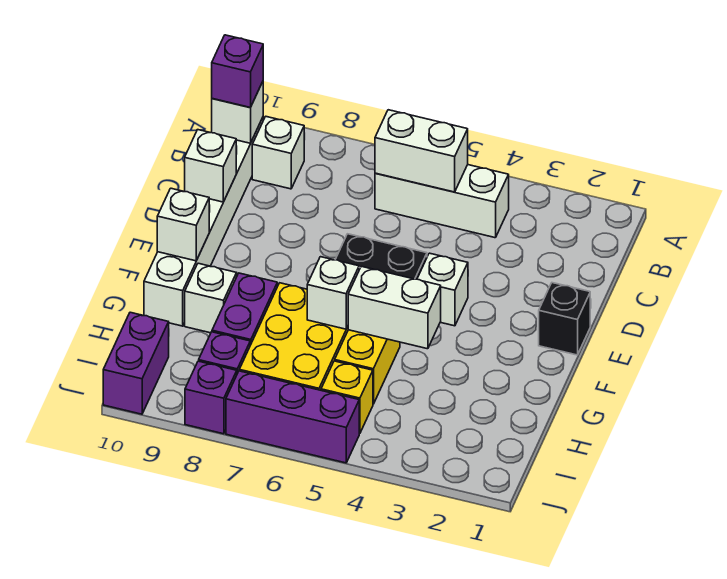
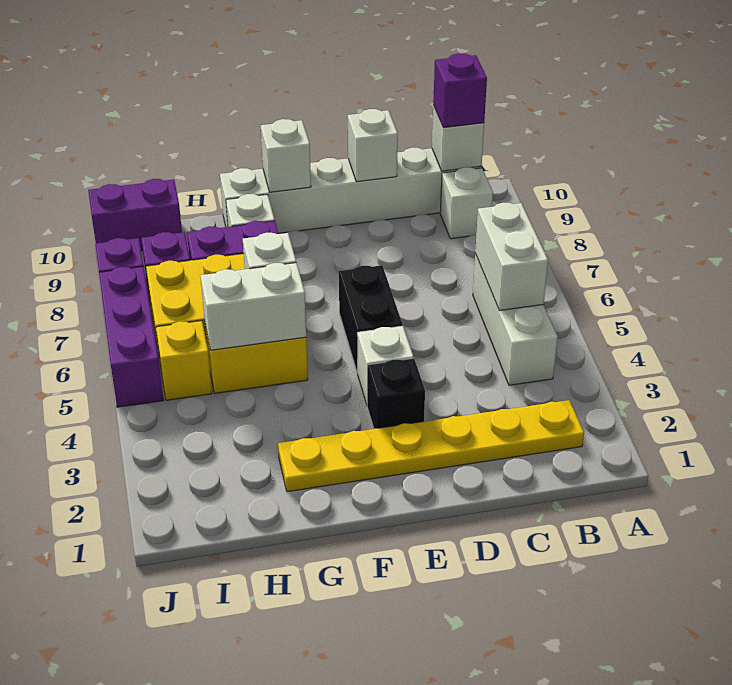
none -> yellow plate B2:G2 level 1
black brick E1 level 1 -> black brick E3 level 1
white brick G4:G5 level 2 -> white brick G5:H5 level 2

